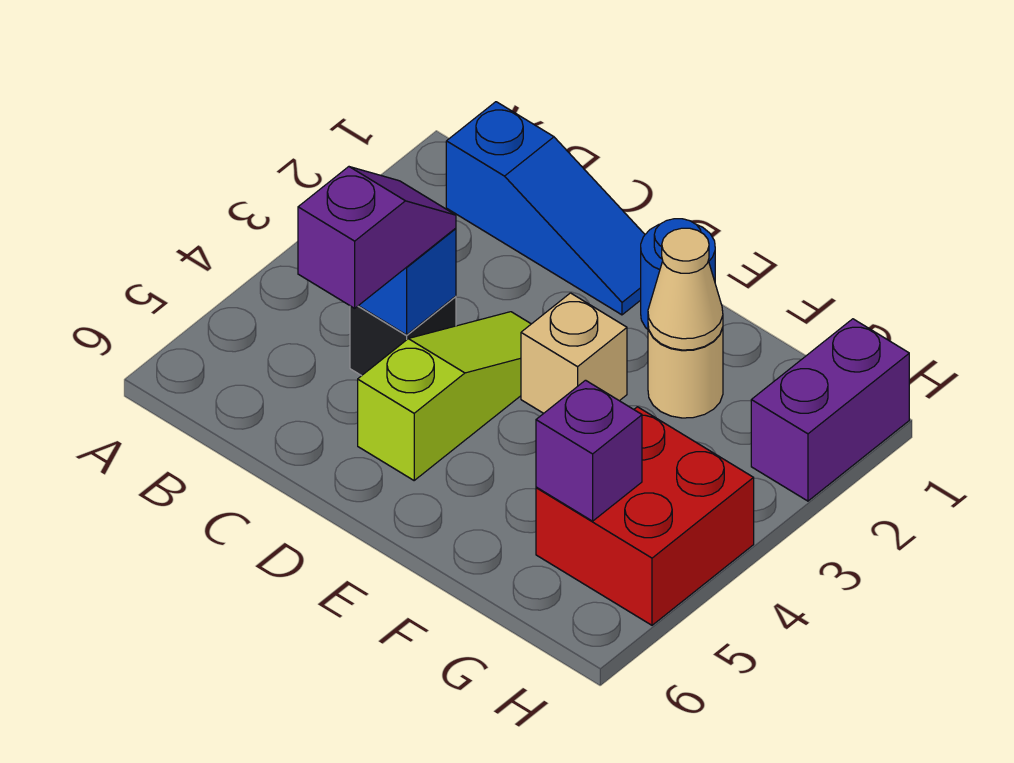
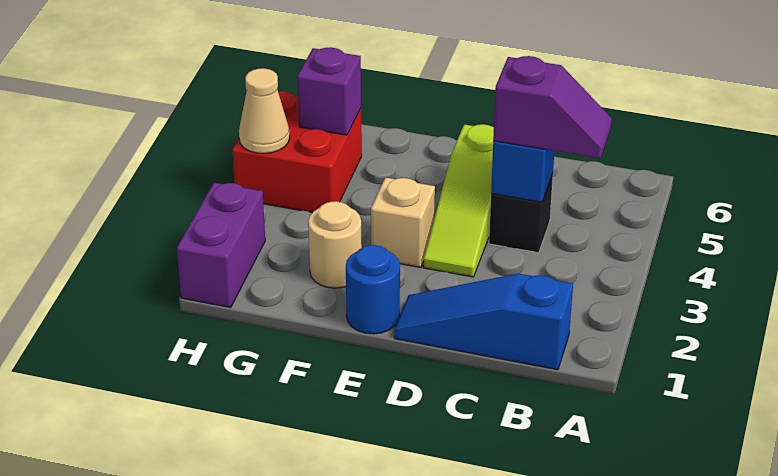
purple slope C4:C5 level 3 top 5 -> purple slope B4:C4 level 3 top C
tan cone F2 level 2 -> tan cone H4 level 2

